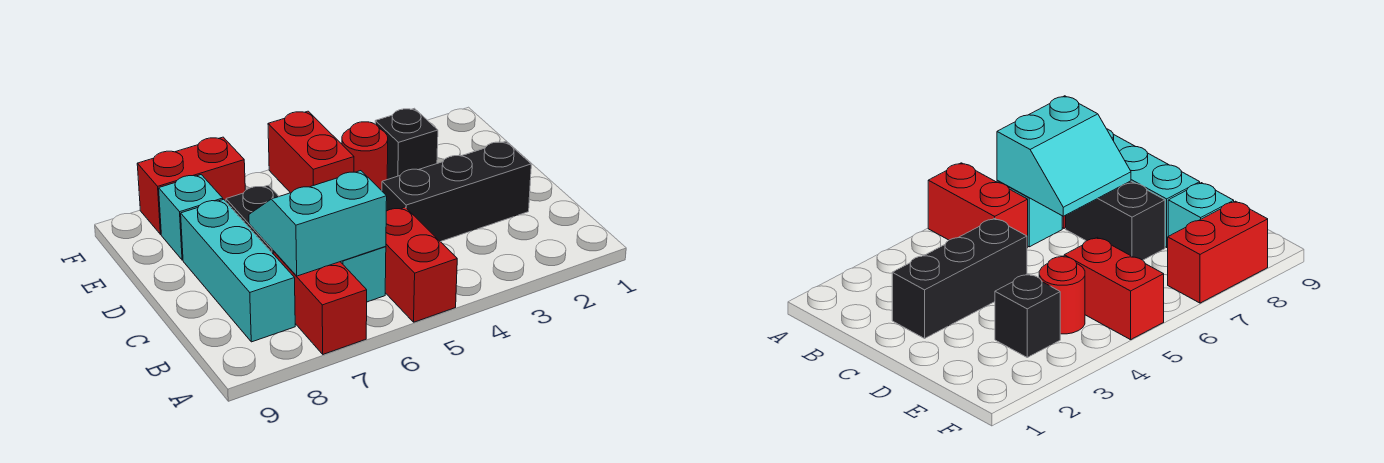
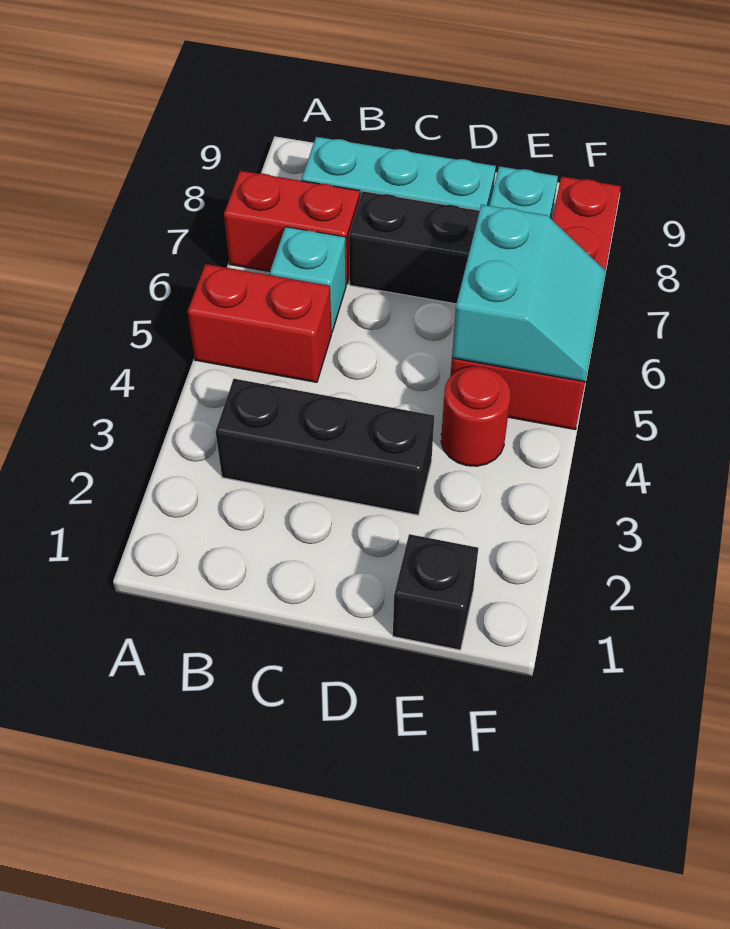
cyan slope B6:C7 level 2 top B -> cyan slope E5:F6 level 2 top E
black brick C2:C4 level 1 -> black brick B3:D3 level 1
black brick E3 level 1 -> black brick E1 level 1

